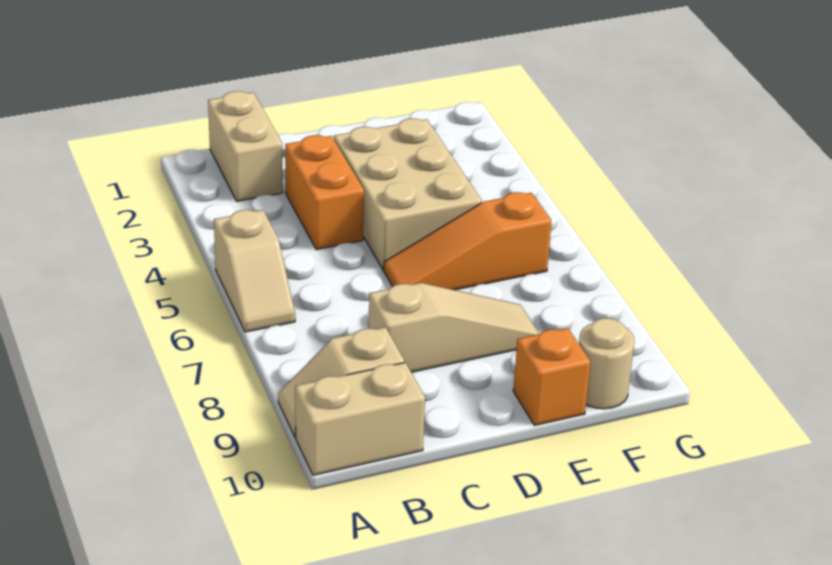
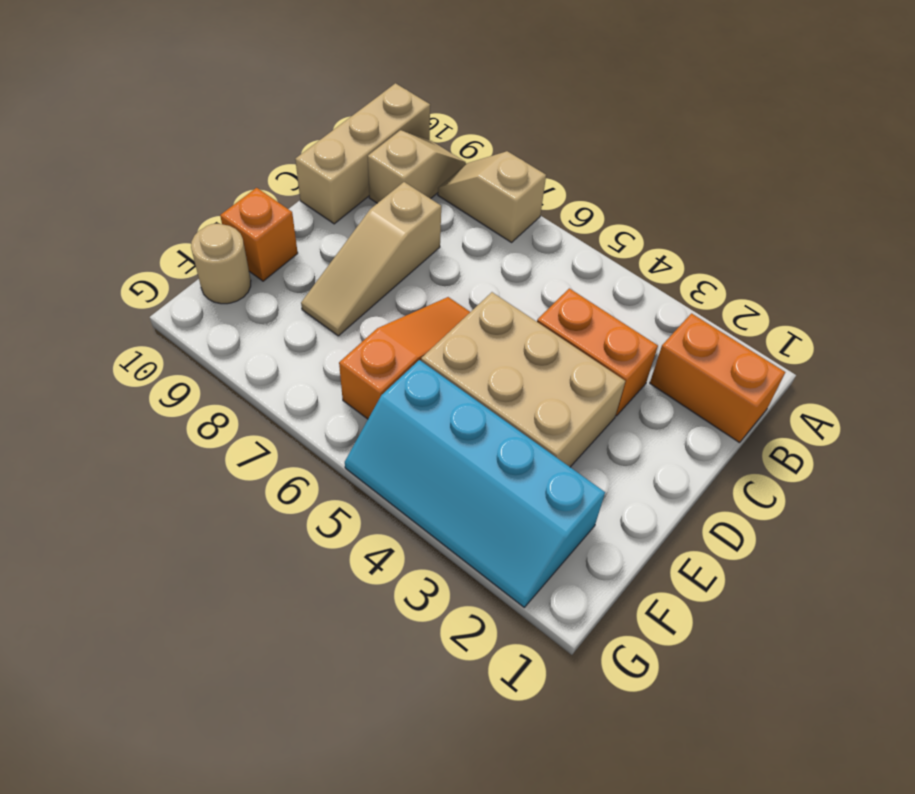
tan slope A5:A6 level 1 top 5 -> tan slope A7:A8 level 1 top 7
tan brick A10:B10 level 1 -> tan brick A10:C10 level 1
tan brick B1:B2 level 1 -> orange brick B1:B2 level 1
none -> cyan slope F2:G5 level 1 top F

